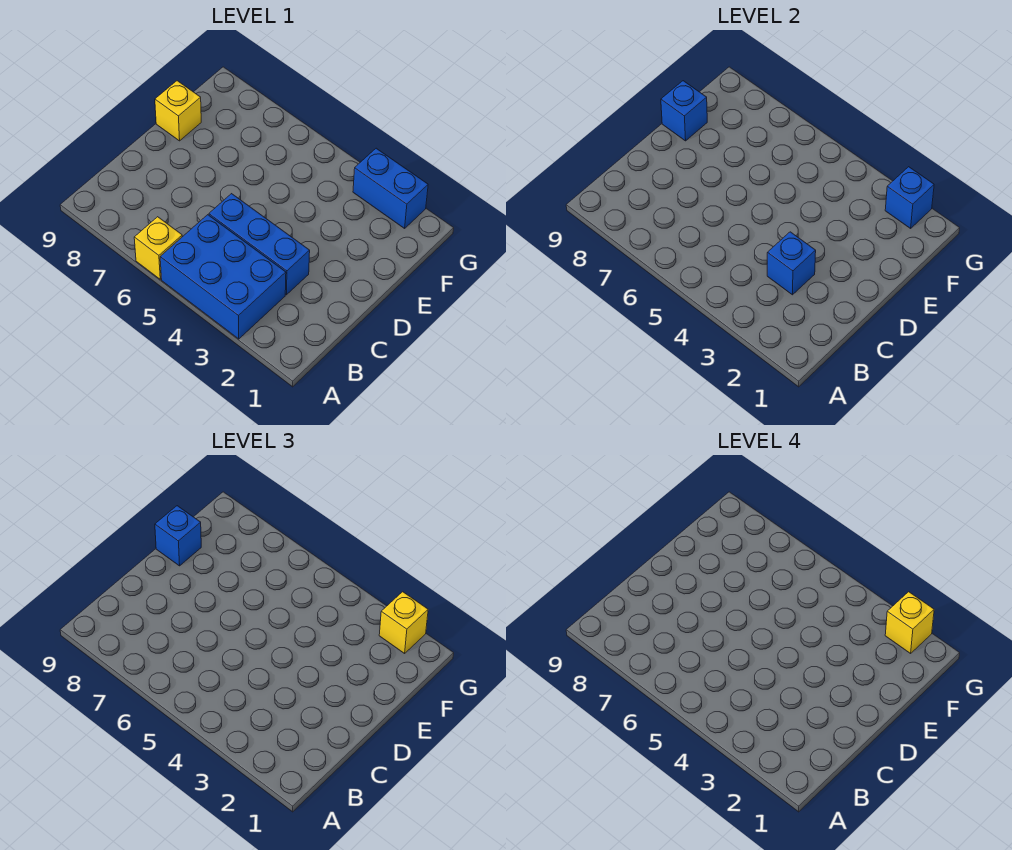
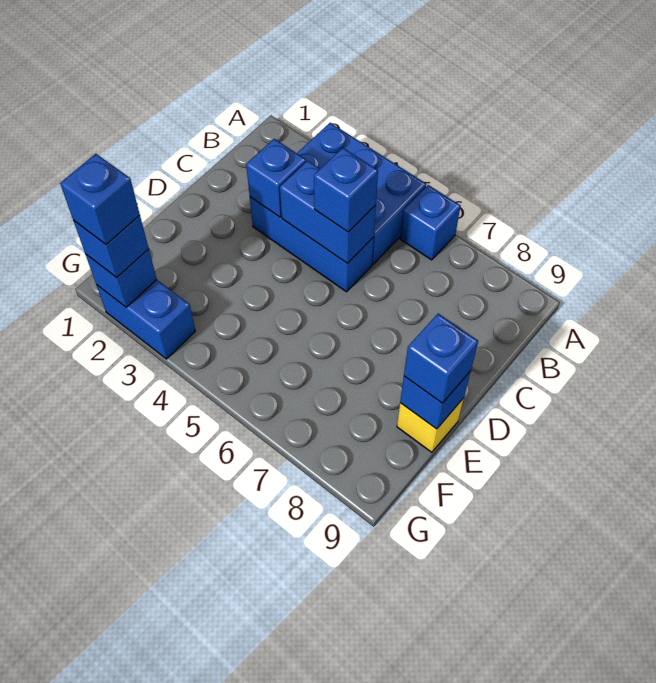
yellow brick A6 level 1 -> blue brick A6 level 1
none -> blue brick C4:C5 level 2
none -> blue brick C5 level 3
yellow brick G2 level 3 -> blue brick G2 level 3
yellow brick G2 level 4 -> blue brick G2 level 4

